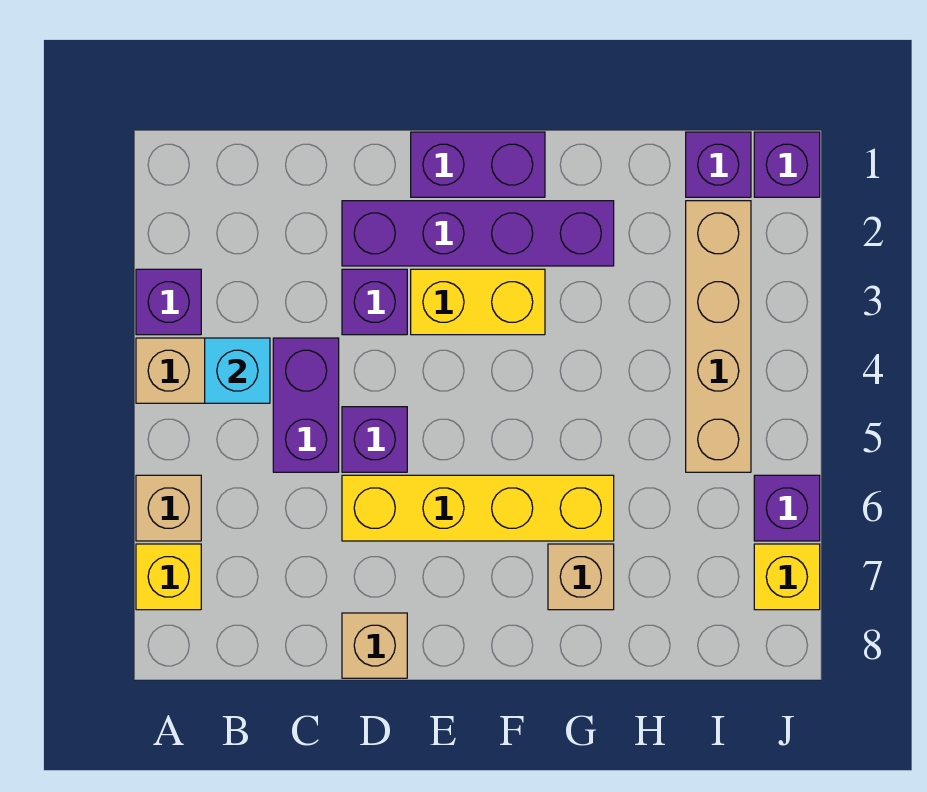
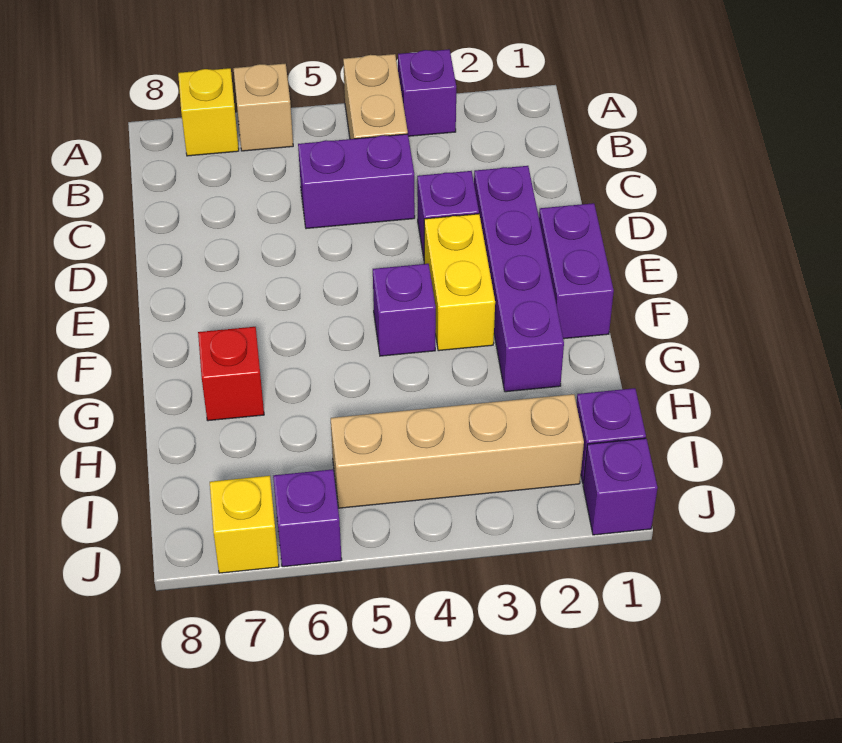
cyan brick B4 level 2 -> none
purple brick D5 level 1 -> purple brick F4 level 1
yellow brick D6:G6 level 1 -> none
tan brick D8 level 1 -> none
tan brick G7 level 1 -> red brick G7 level 1

